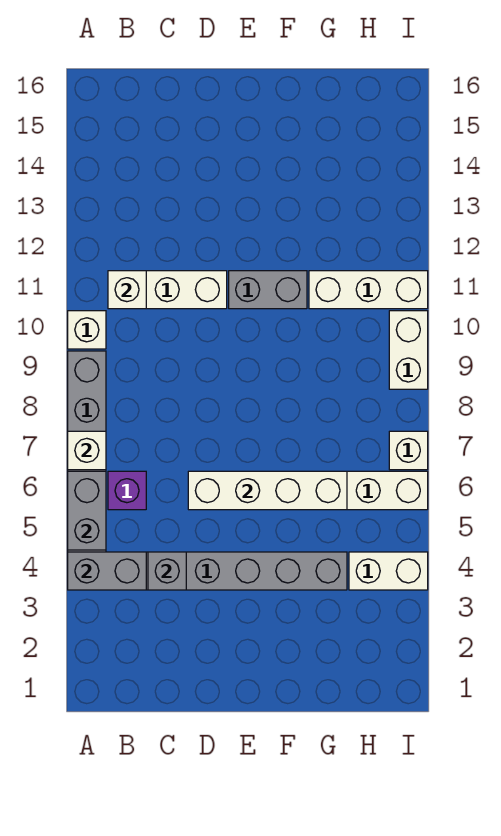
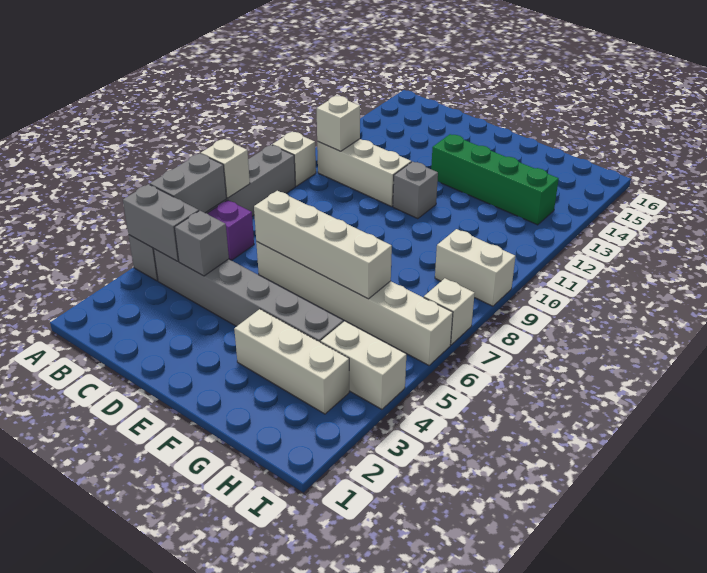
grey brick E11:F11 level 1 -> grey brick E11 level 1
none -> green brick E13:H13 level 1
white brick G11:I11 level 1 -> white brick F3:H3 level 1
white brick I9:I10 level 1 -> white brick H9:I9 level 1

